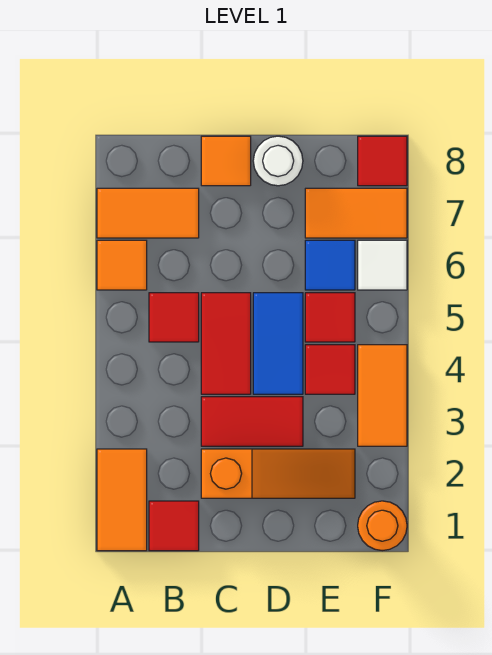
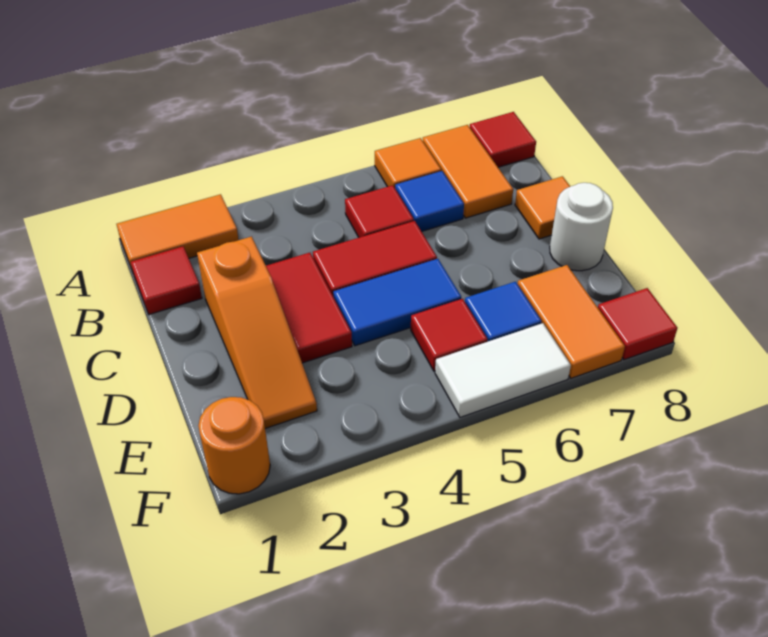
none -> blue tile B6 level 1
red tile E4 level 1 -> red tile A8 level 1
orange tile F3:F4 level 1 -> none
white tile F6 level 1 -> white tile F5:F6 level 1

